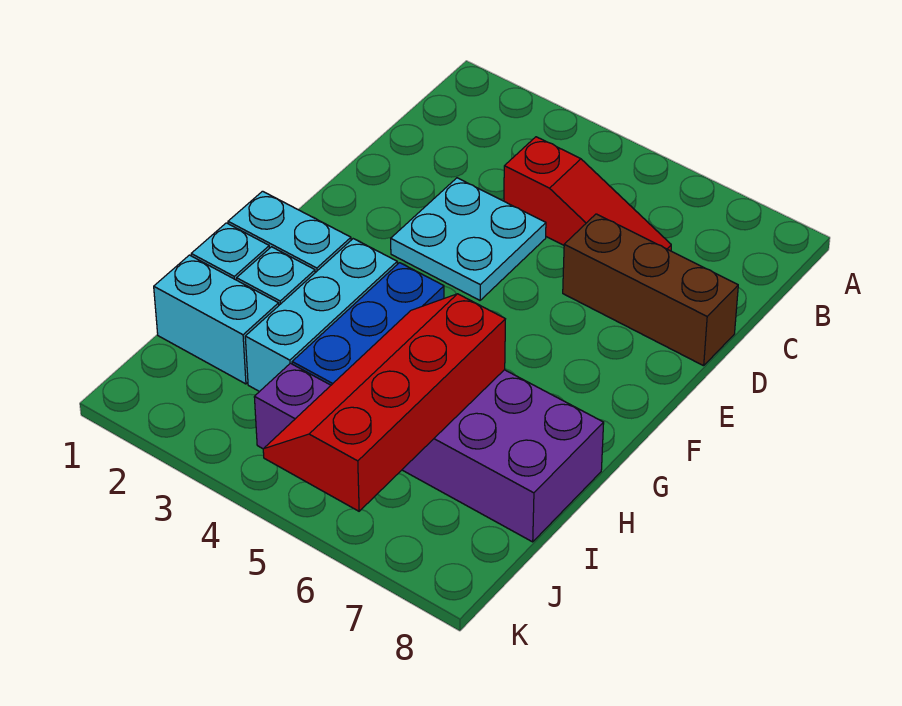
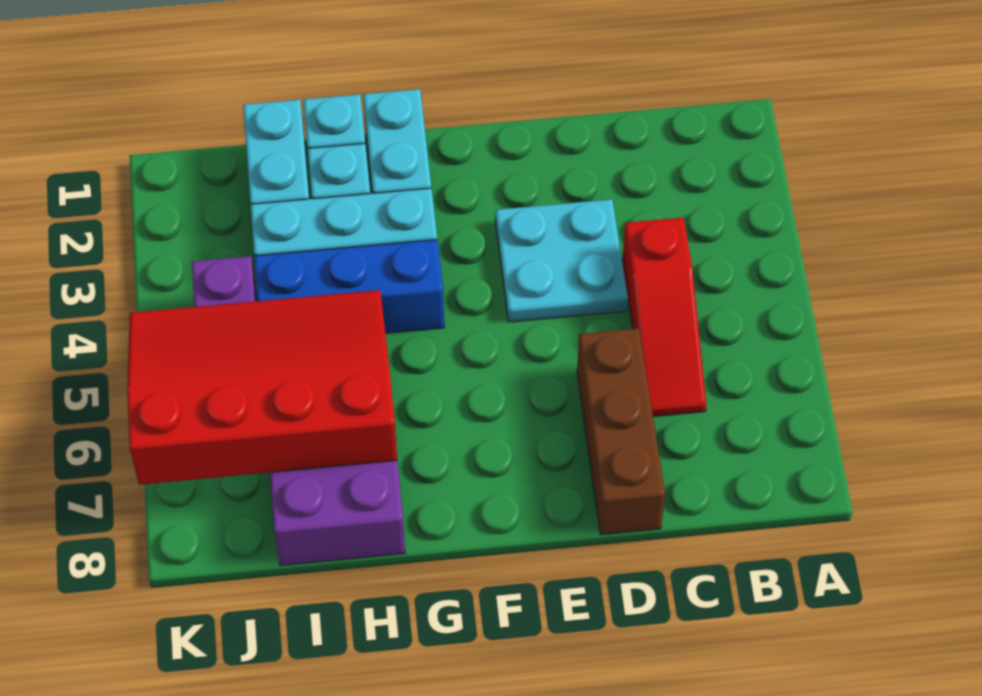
red slope H5:K6 level 2 top 6 -> red slope H5:K7 level 2 top 7

